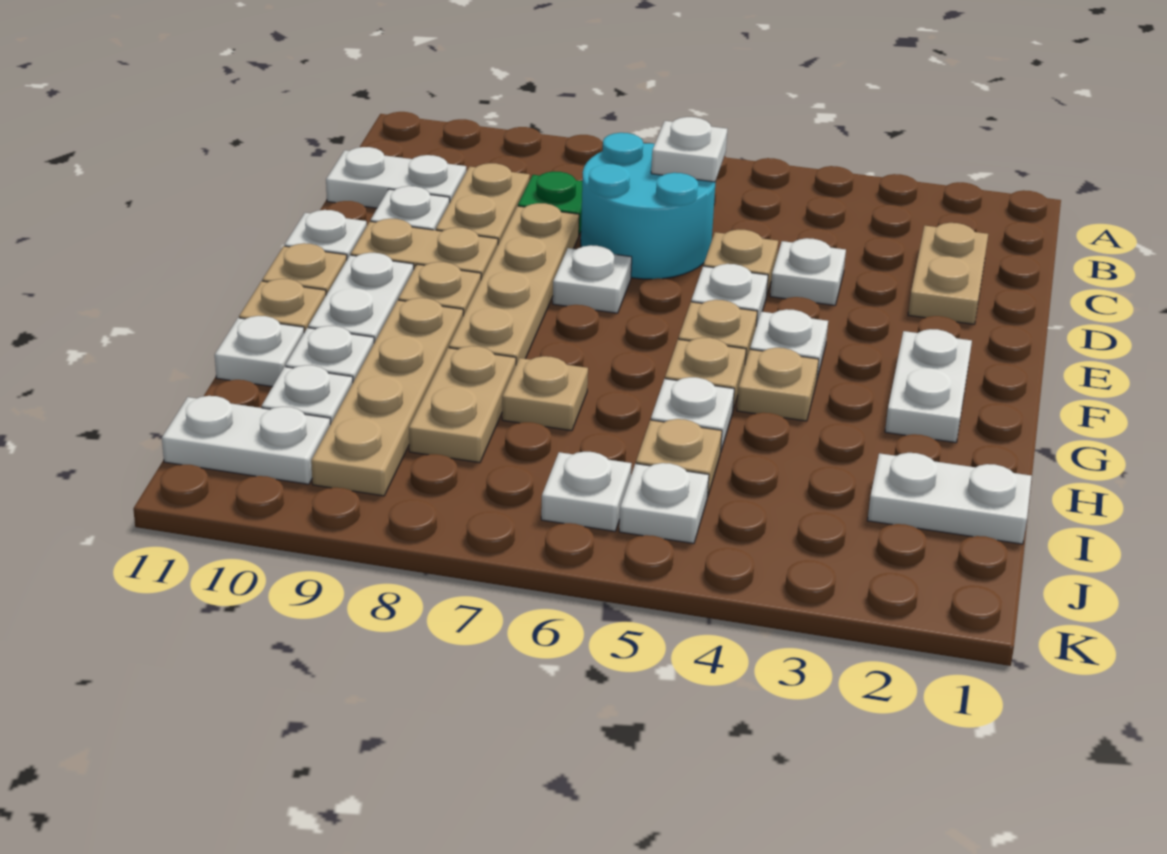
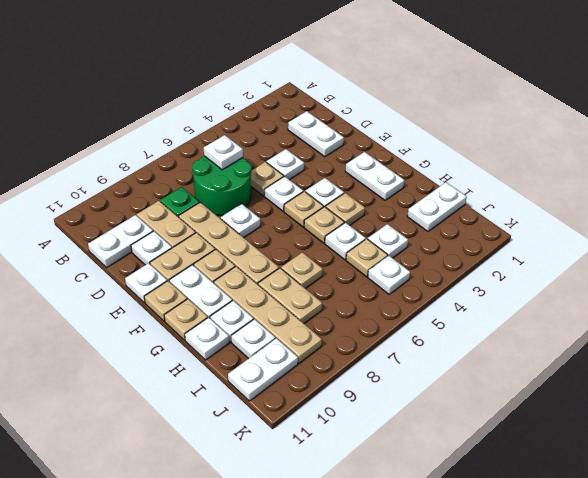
tan plate C2:D2 level 1 -> white plate C2:D2 level 1
cyan round brick C6:D7 level 1 -> green round brick C6:D7 level 1
white plate J6 level 1 -> white plate I4 level 1

